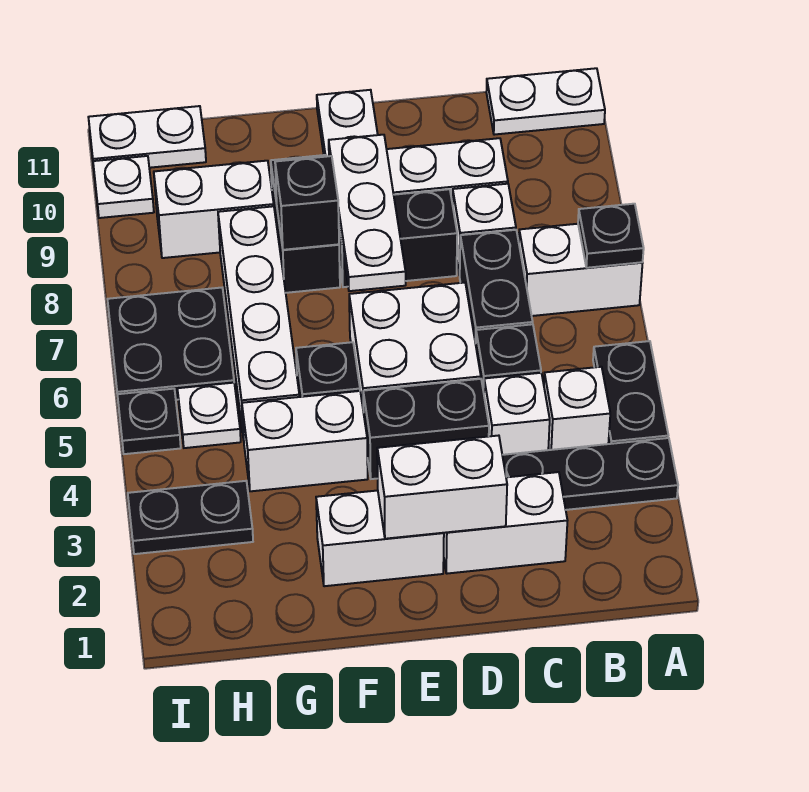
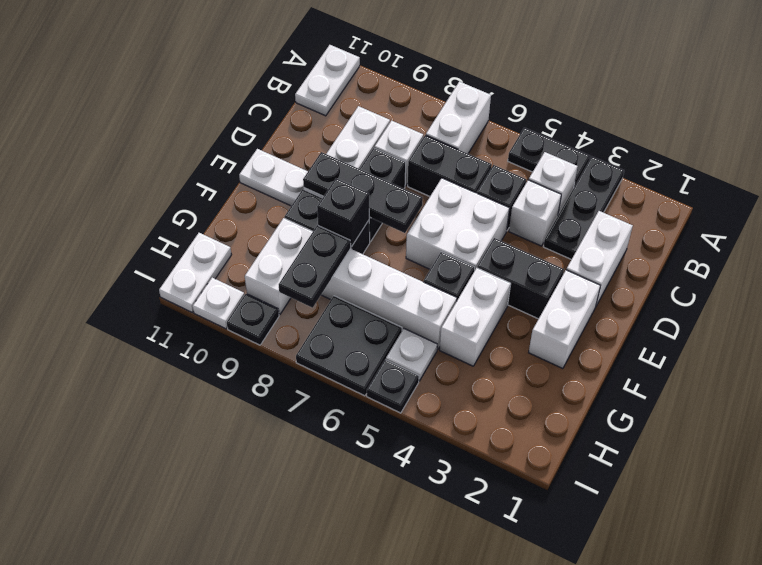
black plate A7 level 2 -> black plate I9 level 1
white brick D2:E2 level 2 -> none
black brick D4:E4 level 1 -> black brick E3:E4 level 1
white plate E7:E9 level 2 -> black plate E7:E9 level 2
black plate H3:I3 level 1 -> black plate G8:H8 level 2

